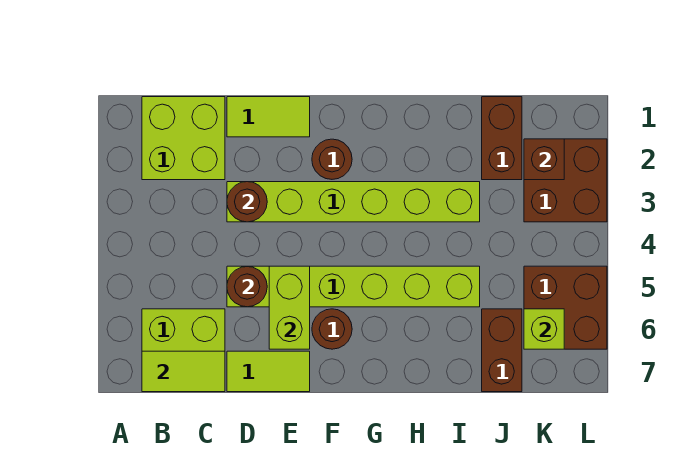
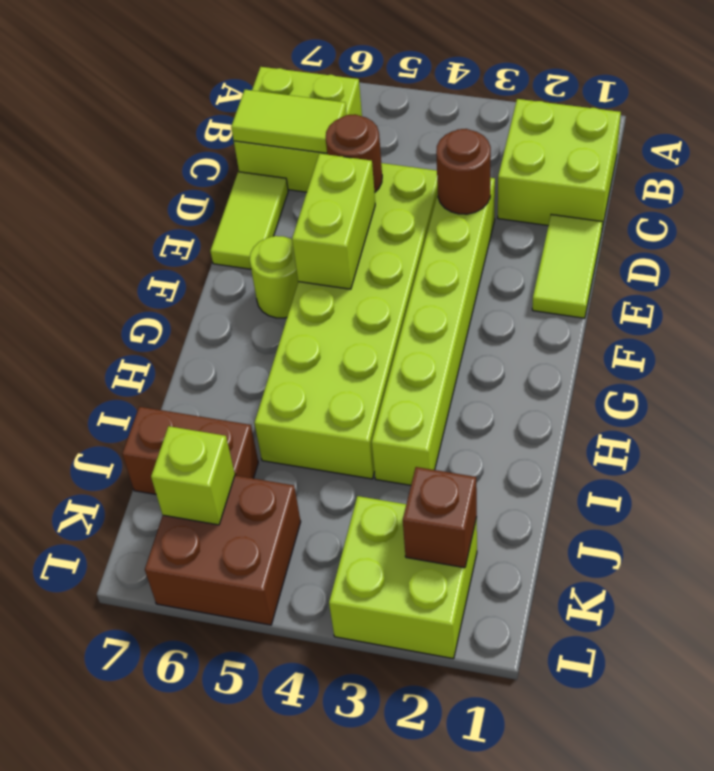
lime tile B7:C7 level 2 -> lime tile C6:C7 level 2
lime brick D5:I5 level 1 -> lime brick D4:I5 level 1
lime brick E5:E6 level 2 -> lime brick E5:F5 level 2
brown round brick F2 level 1 -> none
brown round brick F6 level 1 -> lime round brick F6 level 1
brown brick J1:J2 level 1 -> none
brown brick K2:L3 level 1 -> lime brick K2:L3 level 1

